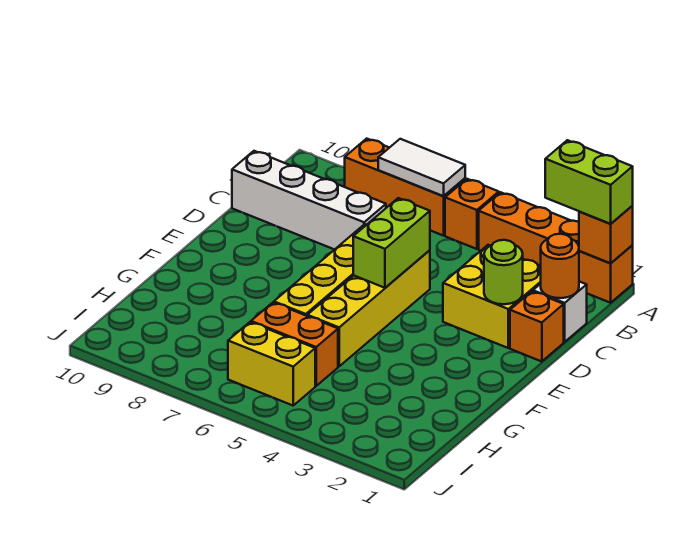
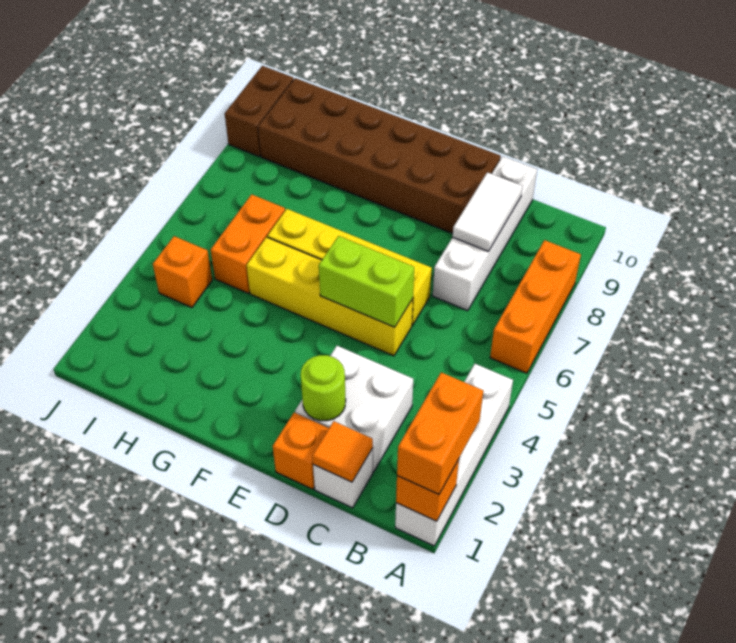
orange brick A1:A4 level 1 -> white brick A1:A4 level 1
lime brick A1:A2 level 3 -> orange brick A1:A2 level 3
orange brick A5 level 1 -> orange brick I4 level 1
white tile A6:A7 level 2 -> white tile C8:C9 level 2
orange round brick C1 level 2 -> orange tile C1 level 2
yellow brick C2:D3 level 1 -> white brick C2:D3 level 1
none -> brown brick D9:I10 level 1
yellow brick I5:I6 level 1 -> none
none -> brown brick J9:J10 level 1

